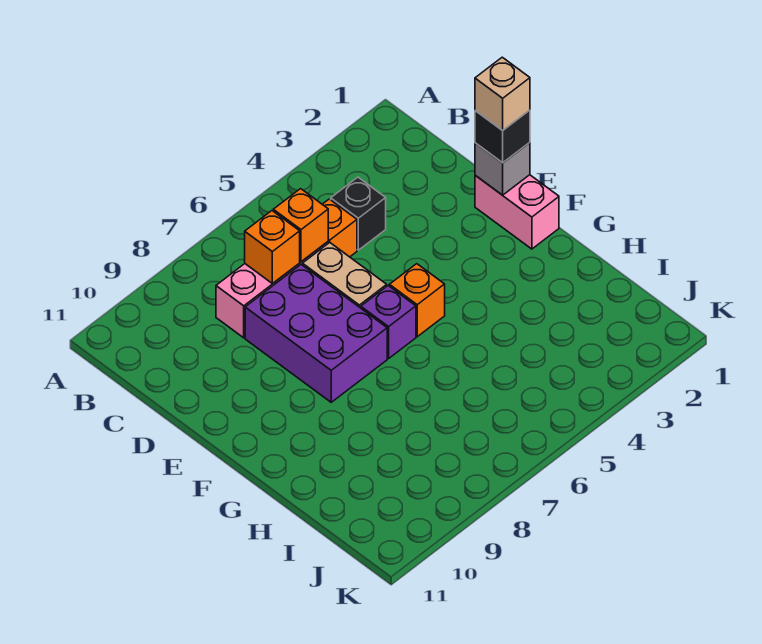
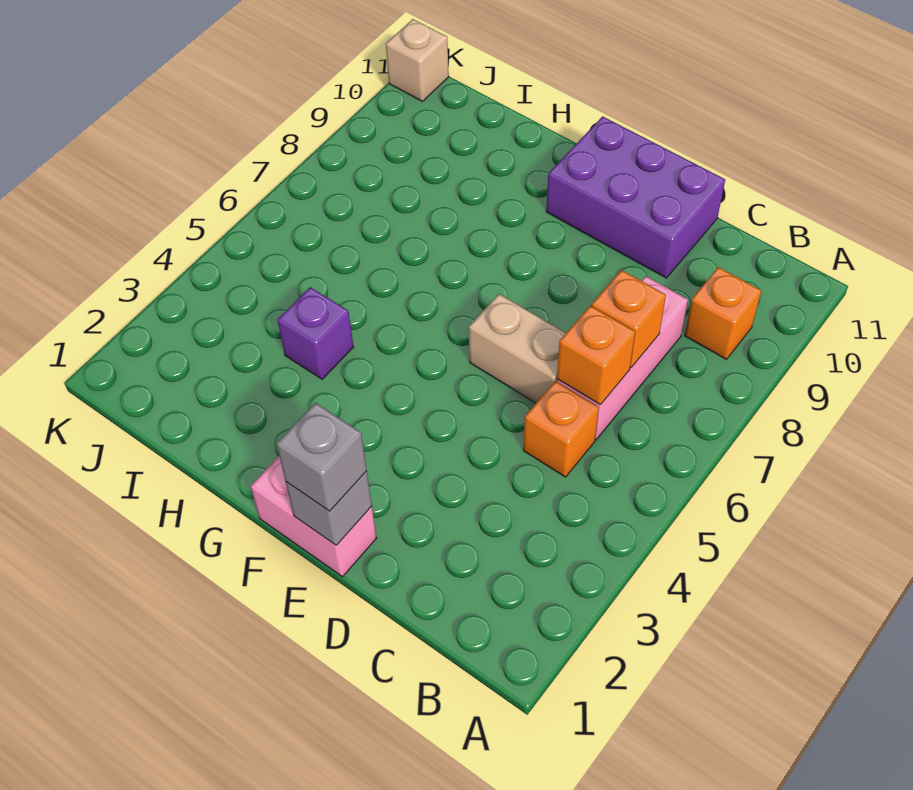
black brick C4 level 1 -> none
purple brick D7:F8 level 1 -> purple brick D10:F11 level 1
black brick E1 level 3 -> grey brick E1 level 3
tan brick E1 level 4 -> tan brick K11 level 1
orange brick F5 level 1 -> orange brick B9 level 1
purple brick F6 level 1 -> purple brick H4 level 1

